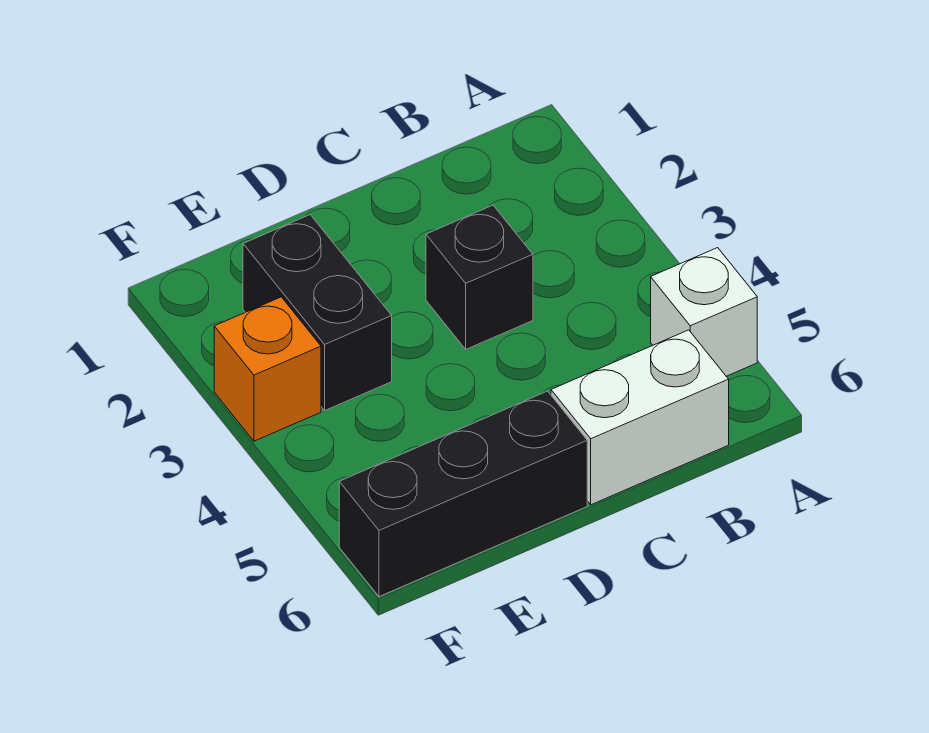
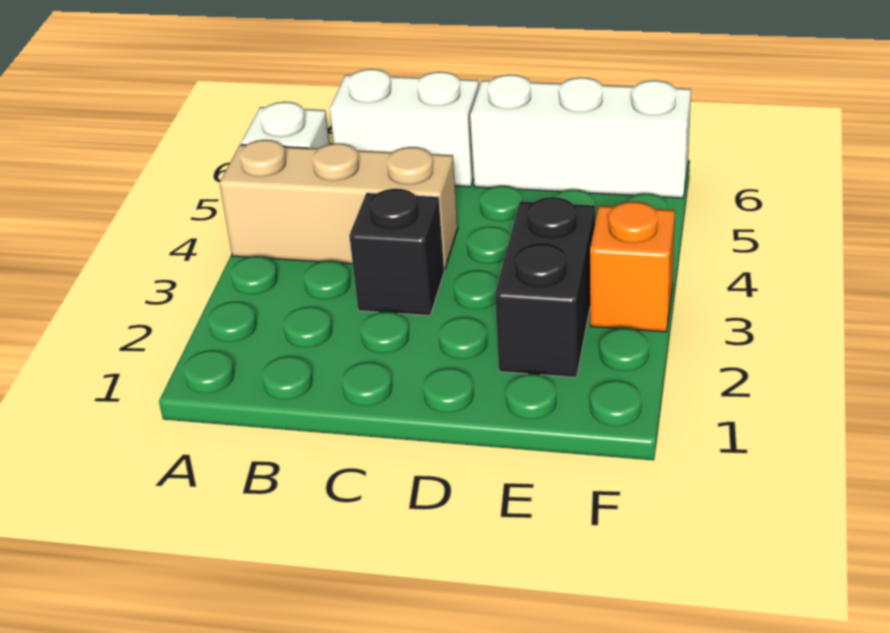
none -> tan brick A4:C4 level 1
black brick D6:F6 level 1 -> white brick D6:F6 level 1

